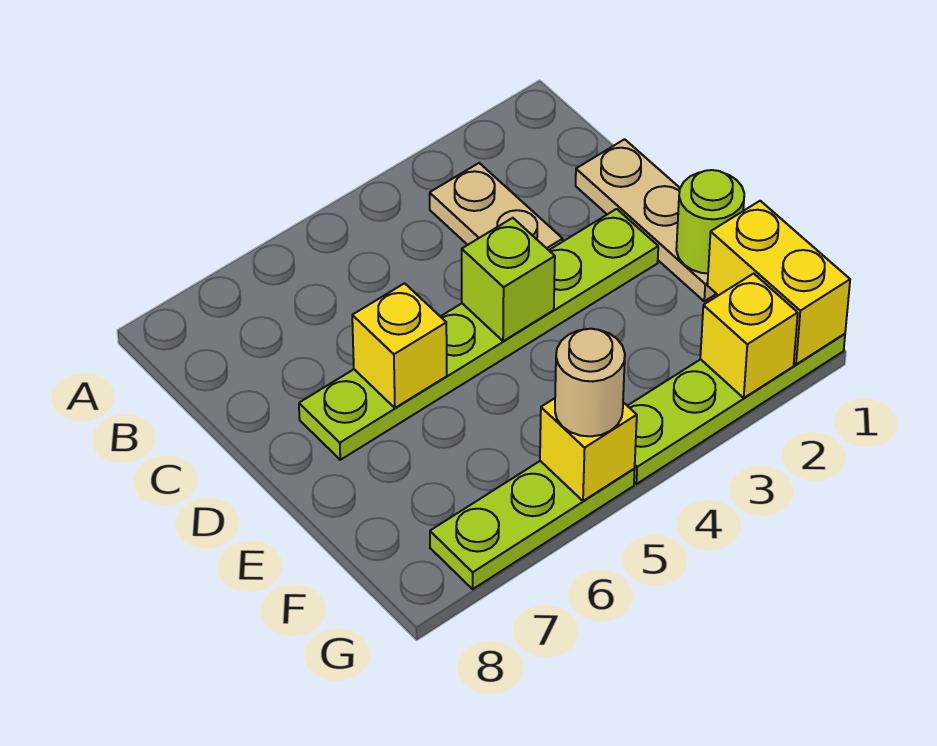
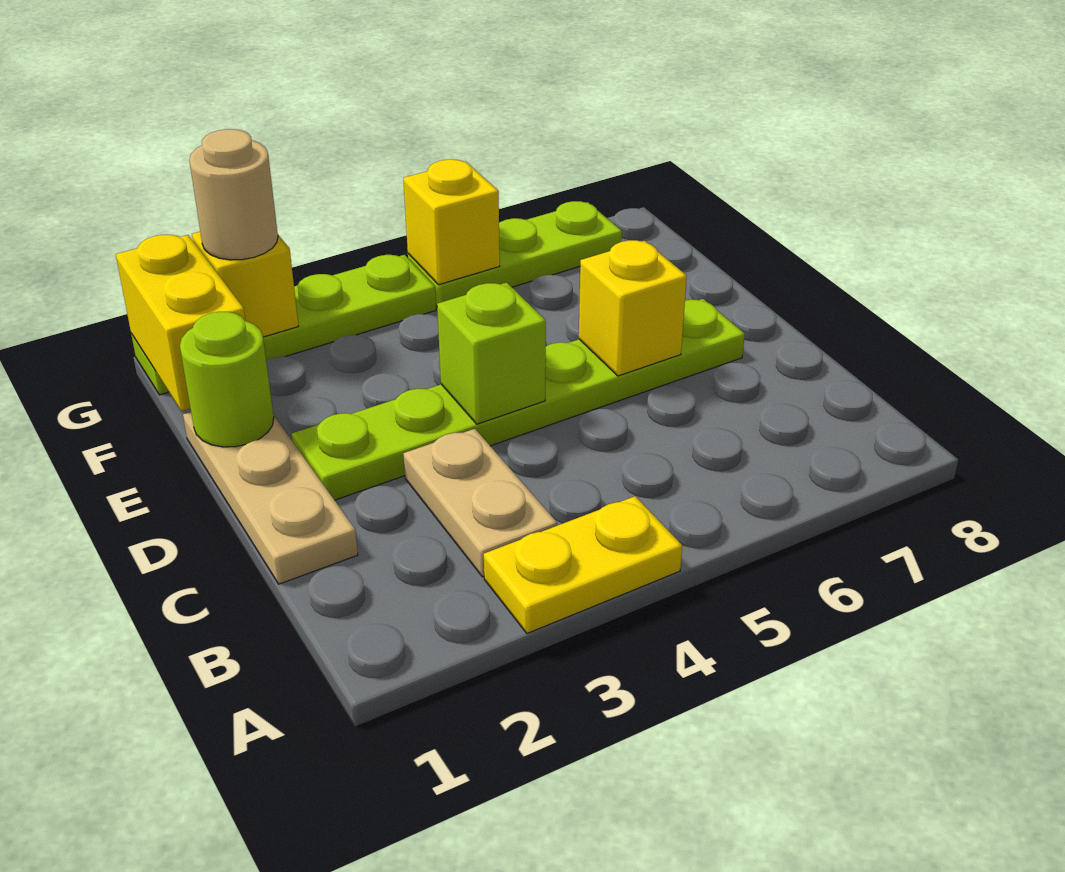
none -> yellow plate A3:A4 level 1
tan round brick G5 level 3 -> tan round brick G2 level 3

